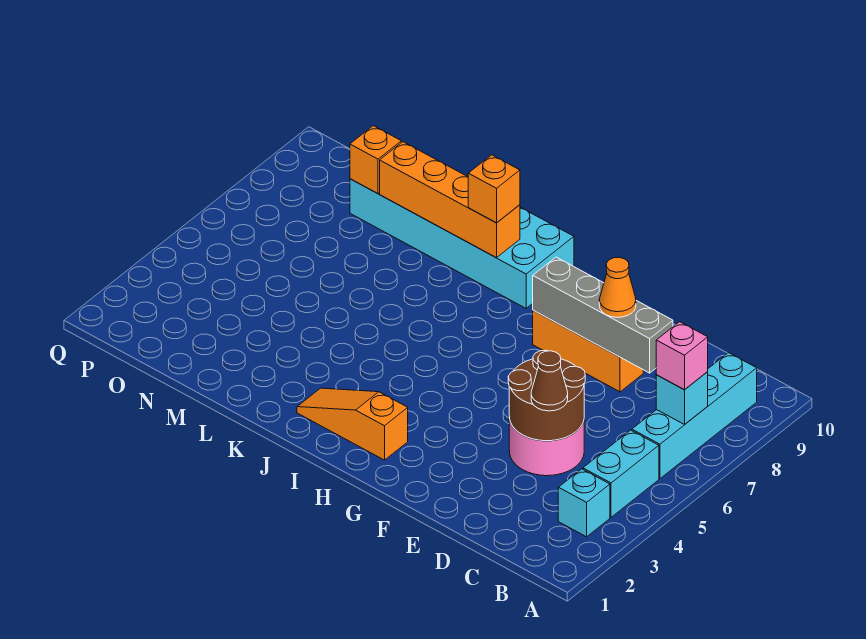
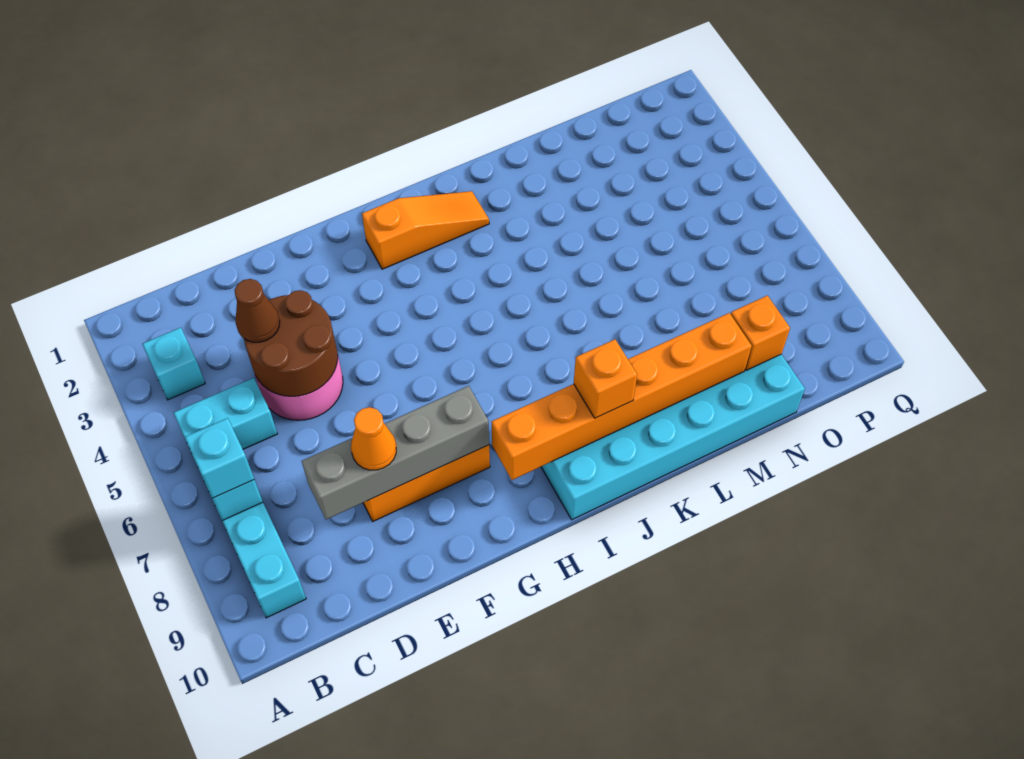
cyan brick B4:B5 level 1 -> cyan brick B5:C5 level 1
pink brick B7 level 3 -> cyan brick B7 level 3
orange brick J9:M9 level 2 -> orange brick H9:M9 level 2

